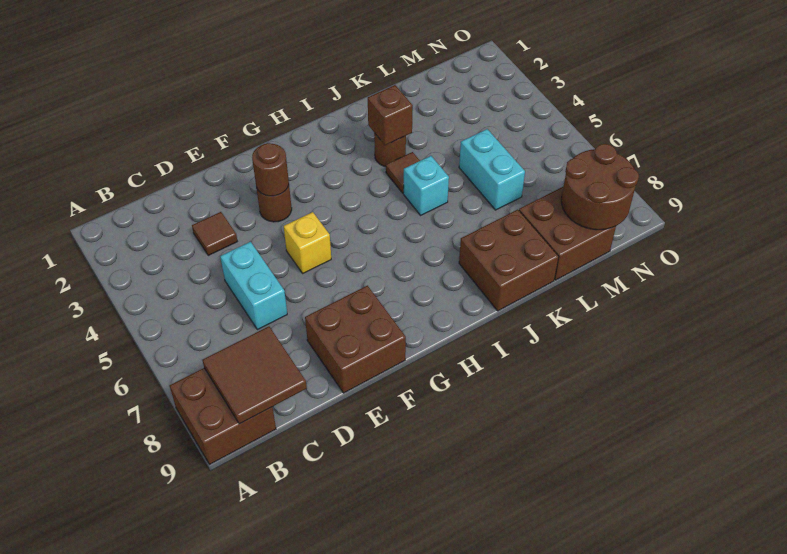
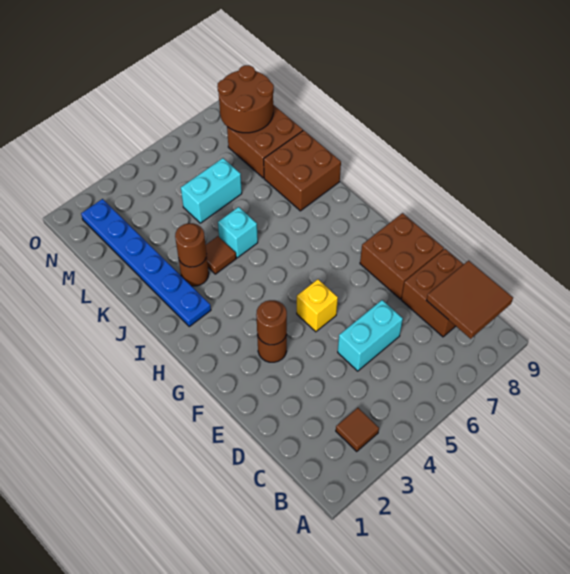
brown brick A8:B9 level 1 -> brown brick C8:D9 level 1
brown tile D3 level 1 -> brown tile B3 level 1
none -> blue plate I2:N2 level 1
brown brick J3 level 2 -> brown round brick J3 level 2

